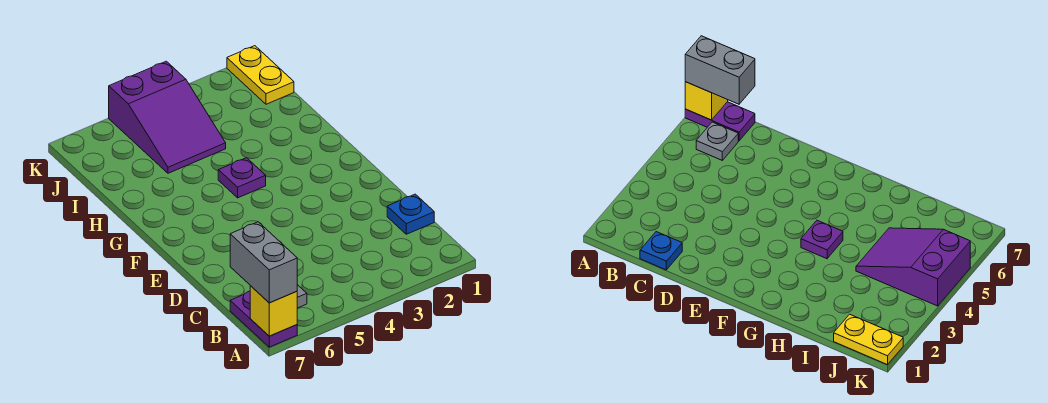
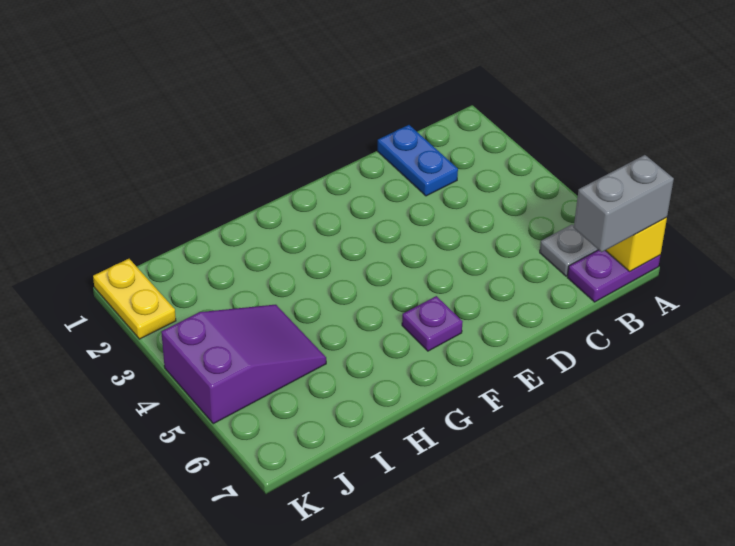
blue plate C1 level 1 -> blue plate C1:C2 level 1
purple plate G4 level 1 -> purple plate F6 level 1
yellow plate J1:K1 level 1 -> yellow plate K1:K2 level 1

